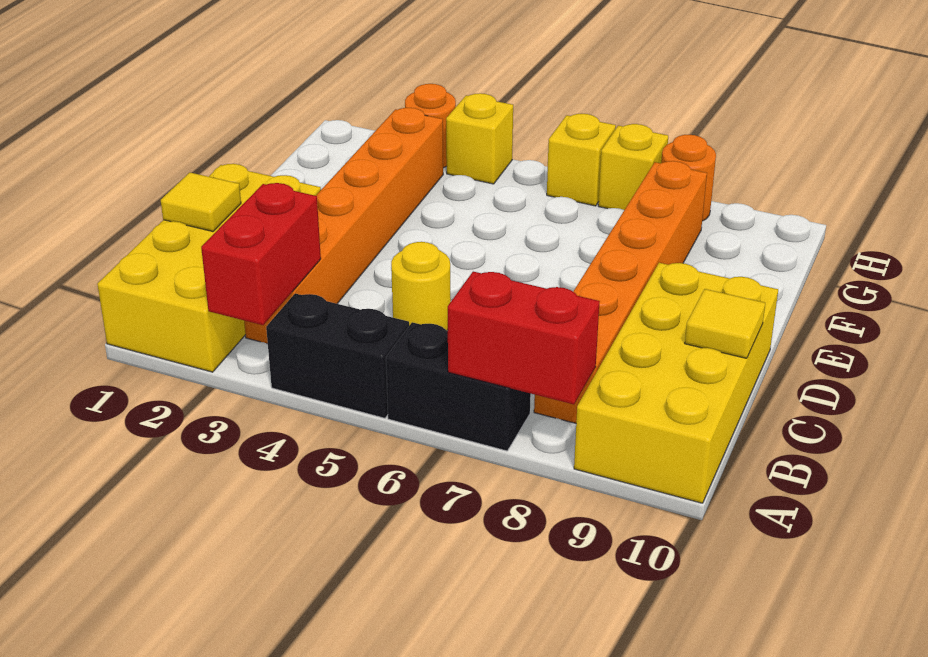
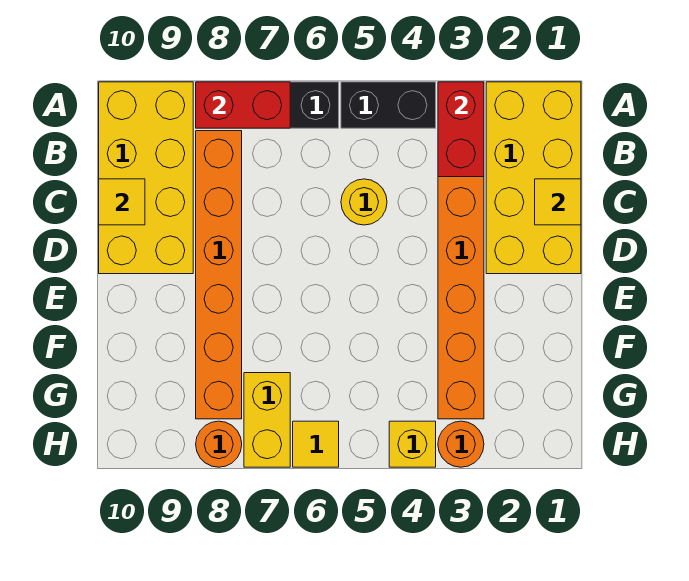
yellow brick H6 level 1 -> yellow tile H6 level 1
yellow brick H7 level 1 -> yellow brick G7:H7 level 1

